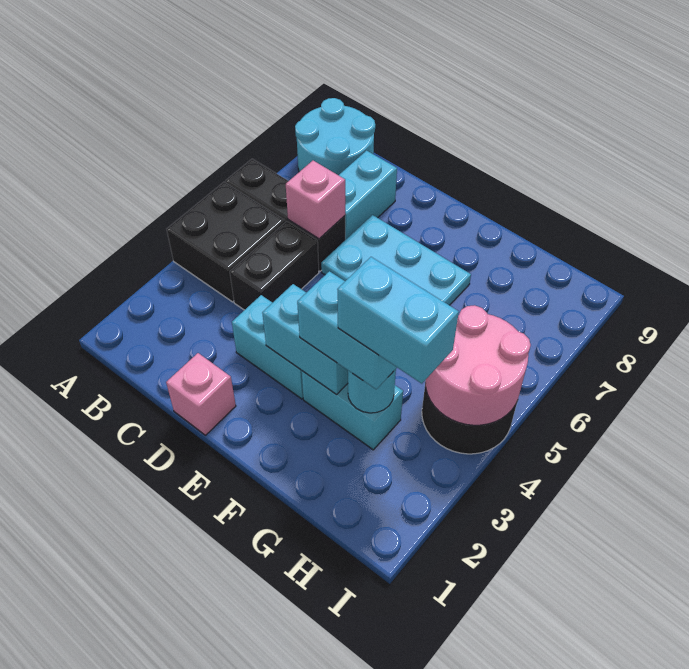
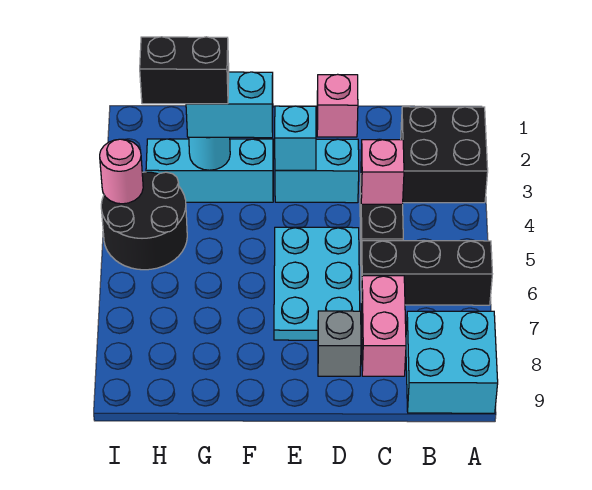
black brick A4:B5 level 1 -> black brick A2:B3 level 1
cyan round brick A8:B9 level 1 -> cyan brick A8:B9 level 1
pink brick C6 level 2 -> pink brick C4 level 2
cyan brick C7:C8 level 1 -> pink brick C7:C8 level 1
cyan plate D6:F7 level 1 -> cyan plate D5:E7 level 1
none -> grey brick D8 level 1
cyan brick E3:F3 level 2 -> cyan brick E3 level 2
cyan brick F3:G3 level 1 -> cyan brick F3:H3 level 1
cyan brick G3:H3 level 4 -> black brick G3:H3 level 4
pink round brick H4:I5 level 2 -> pink round brick I4 level 2

